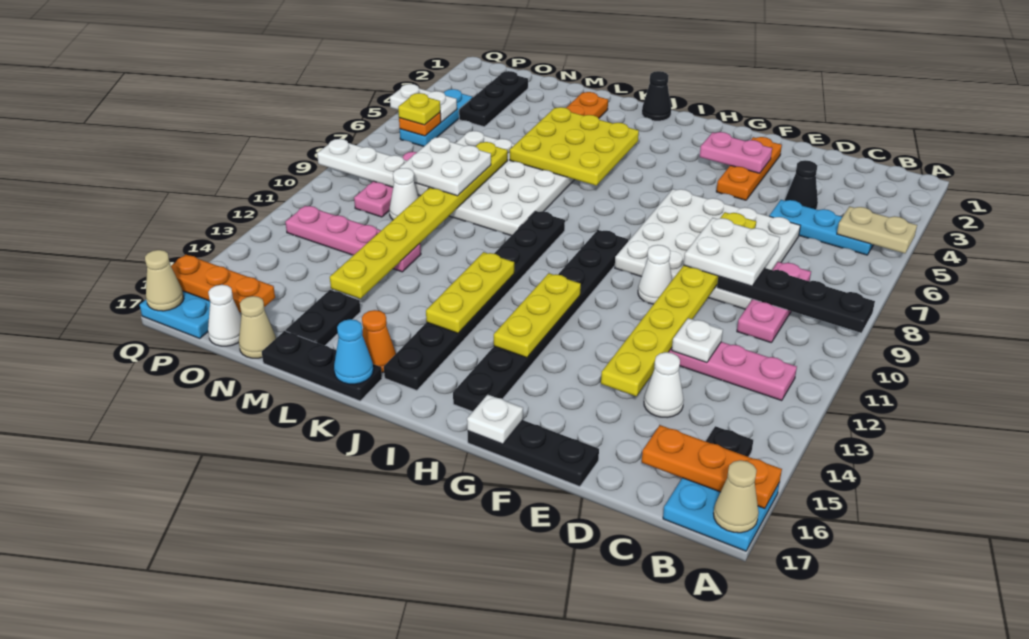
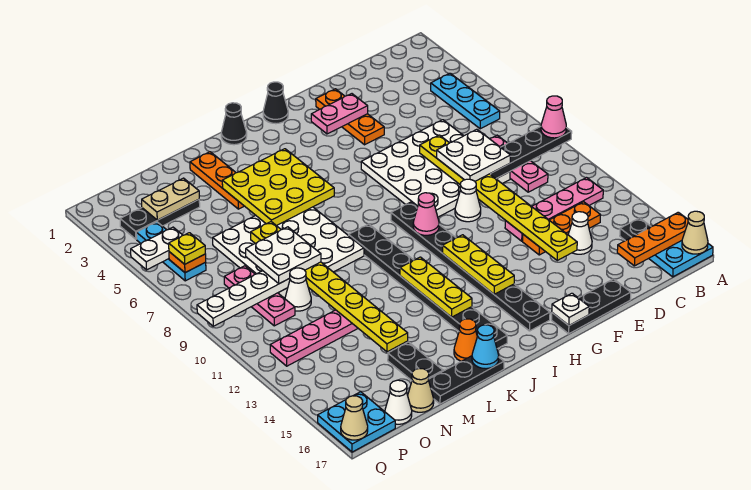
tan plate A5:B5 level 2 -> tan plate N3:O3 level 2
none -> pink cone A9 level 3
cyan plate B5:D5 level 1 -> cyan plate B4:B6 level 1
black cone D4 level 1 -> black cone H1 level 1
white plate D12 level 2 -> none
none -> pink cone H10 level 2
black plate O2:O4 level 1 -> black plate N3:P3 level 1
orange plate O16:Q16 level 2 -> orange plate C13:E13 level 1

